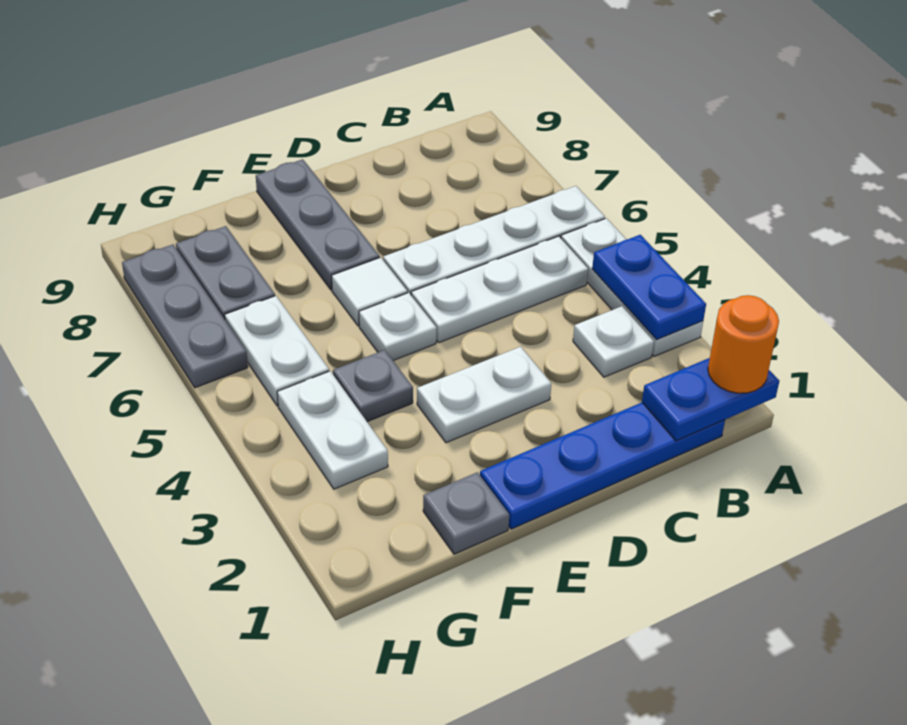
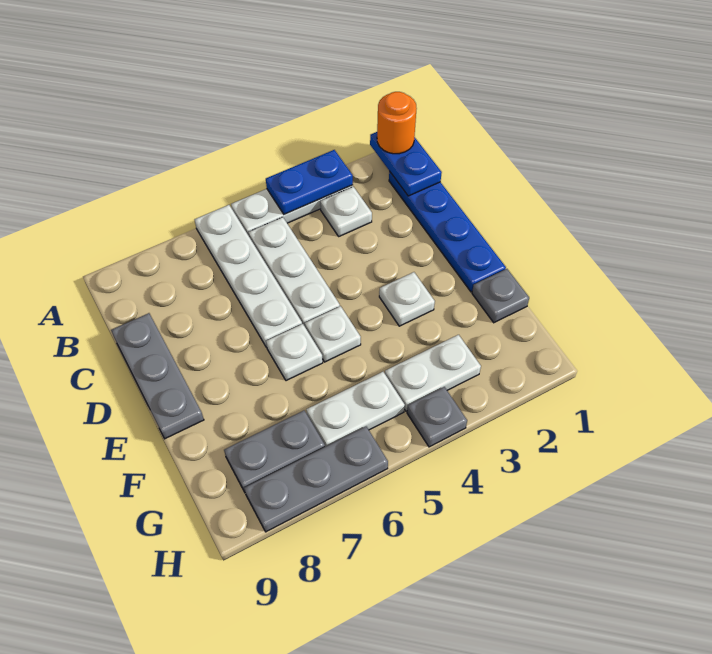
white plate D3:E3 level 1 -> white plate E3 level 1
white tile E6 level 1 -> white plate E6 level 1
grey plate E7:E9 level 1 -> grey plate C9:E9 level 1
grey plate F4 level 1 -> grey plate H4 level 1

